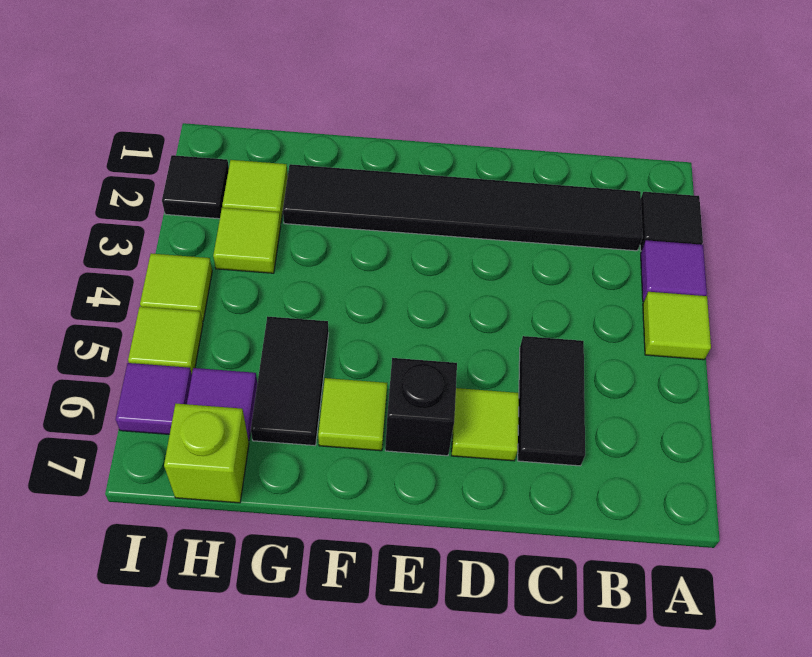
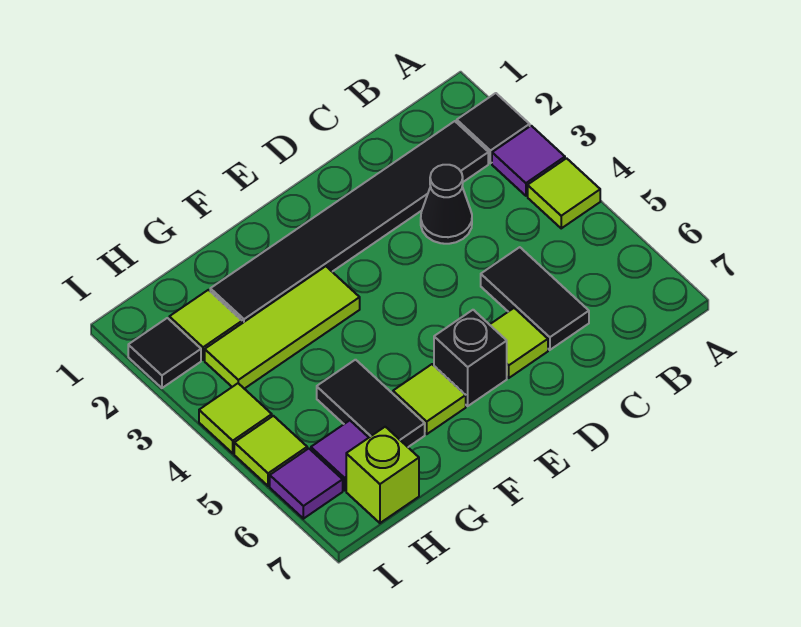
none -> black cone C3 level 1
lime tile H3 level 1 -> lime tile F3:H3 level 1

